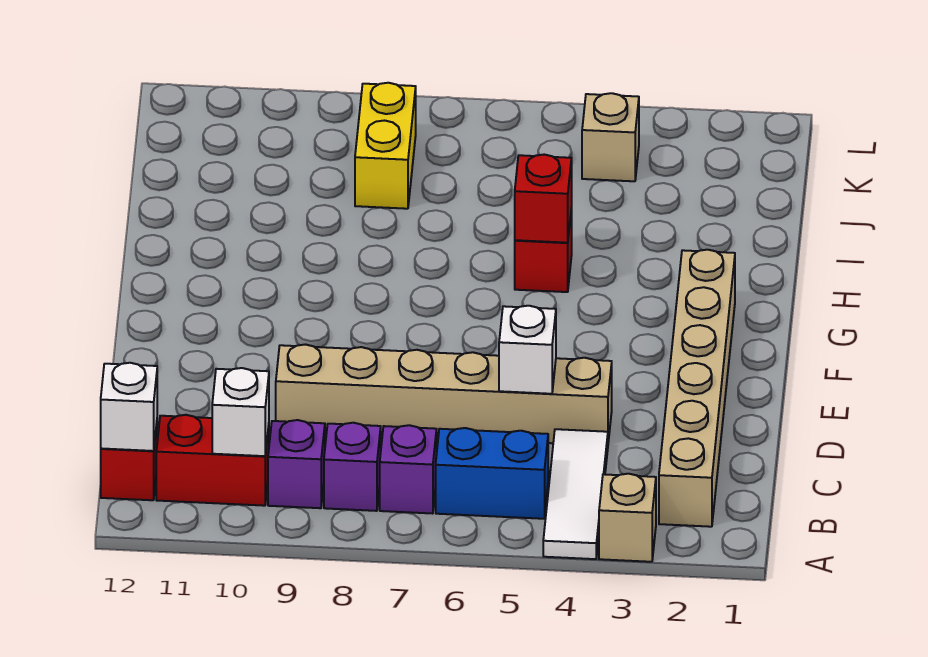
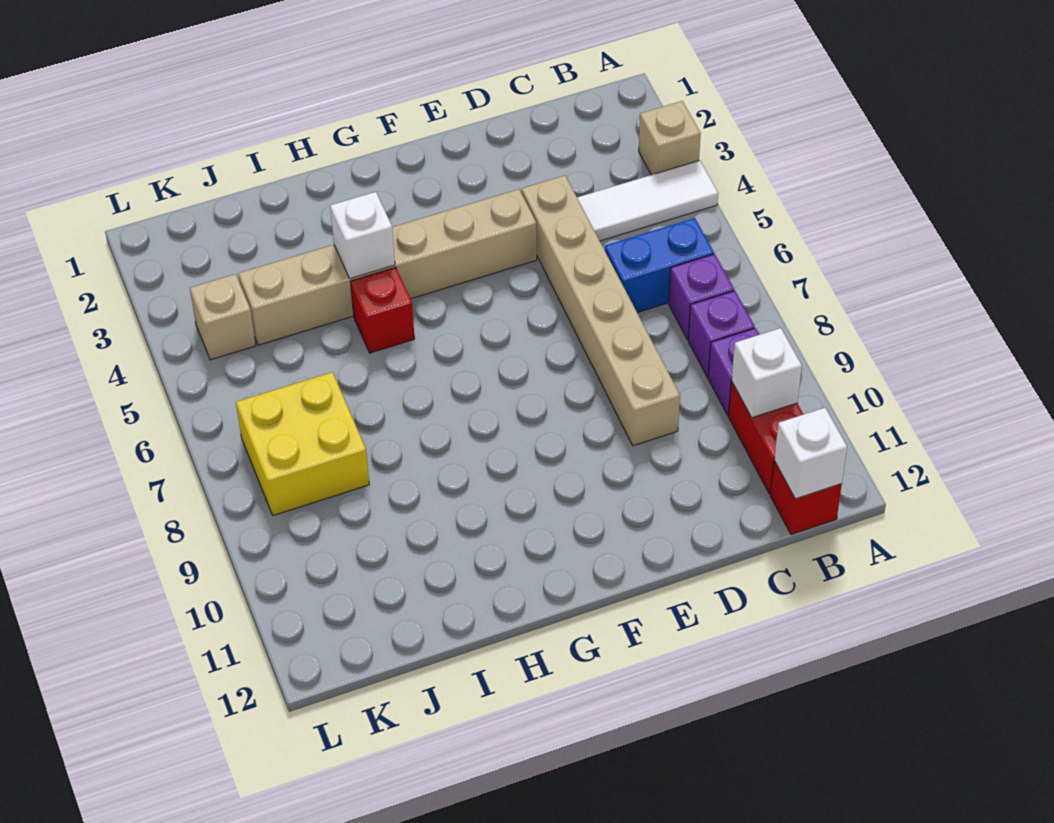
tan brick B2:G2 level 1 -> tan brick E4:J4 level 1
blue brick B5:B6 level 1 -> blue brick B6:C6 level 1
white brick D5 level 2 -> white brick H4 level 2
red brick H5 level 2 -> none
yellow brick J8:K8 level 1 -> yellow brick J7:K8 level 1

